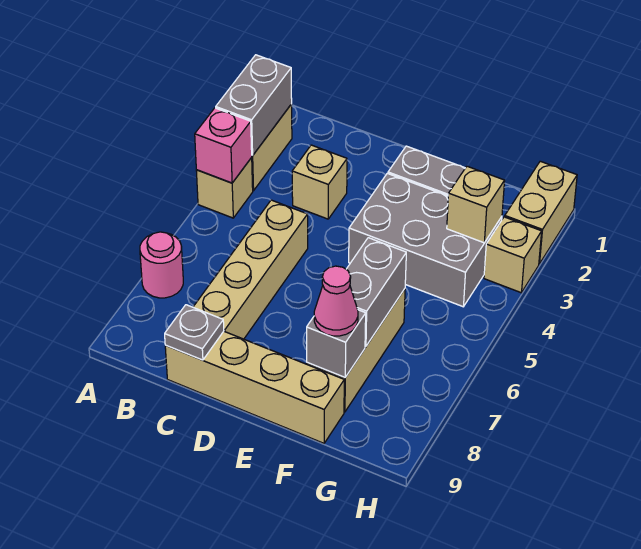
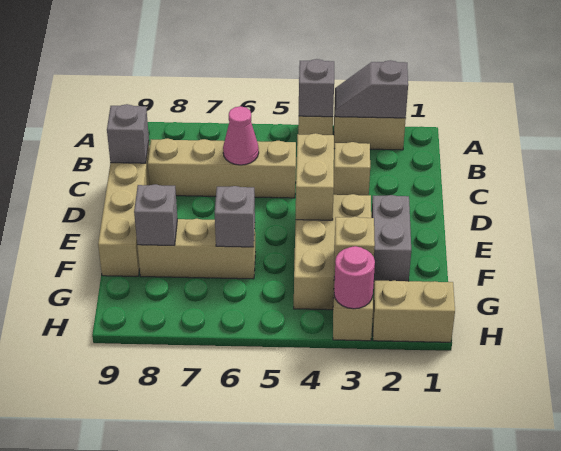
grey brick A2:A3 level 2 -> grey slope A2:A3 level 2 top 2
pink brick A4 level 2 -> grey brick A4 level 2
pink round brick A7 level 1 -> pink round brick H3 level 2
grey plate C9 level 2 -> grey brick C9 level 2
none -> tan brick D4:E4 level 2
grey brick E3:G4 level 1 -> tan brick E3:G4 level 1
grey brick F6:F7 level 2 -> grey brick F6 level 2
pink cone F8 level 3 -> pink cone C6 level 2

